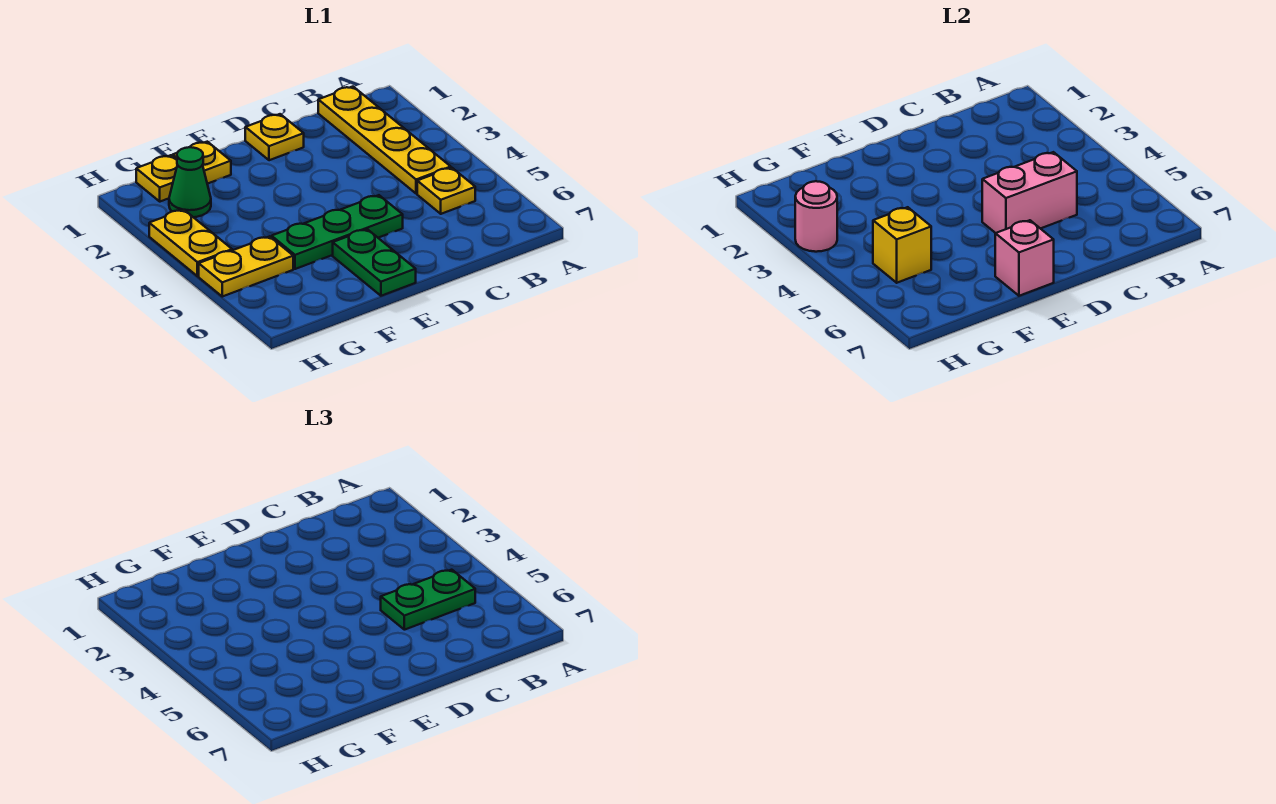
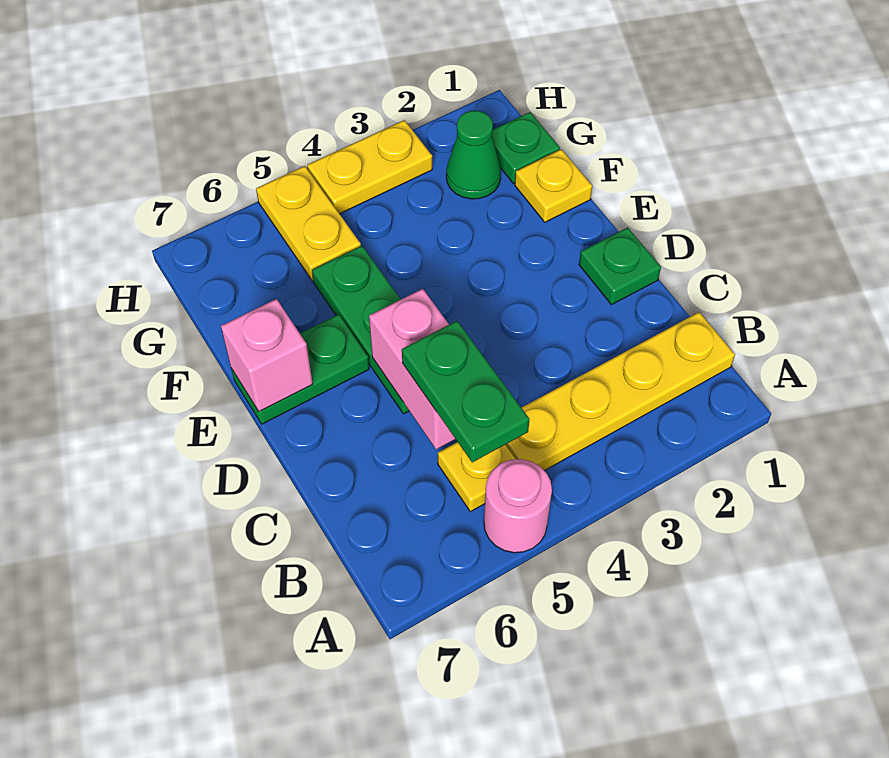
yellow plate D1 level 1 -> green plate D1 level 1
yellow plate G1 level 1 -> green plate G1 level 1
yellow brick G5 level 2 -> none
pink round brick H3 level 2 -> pink round brick A5 level 1

